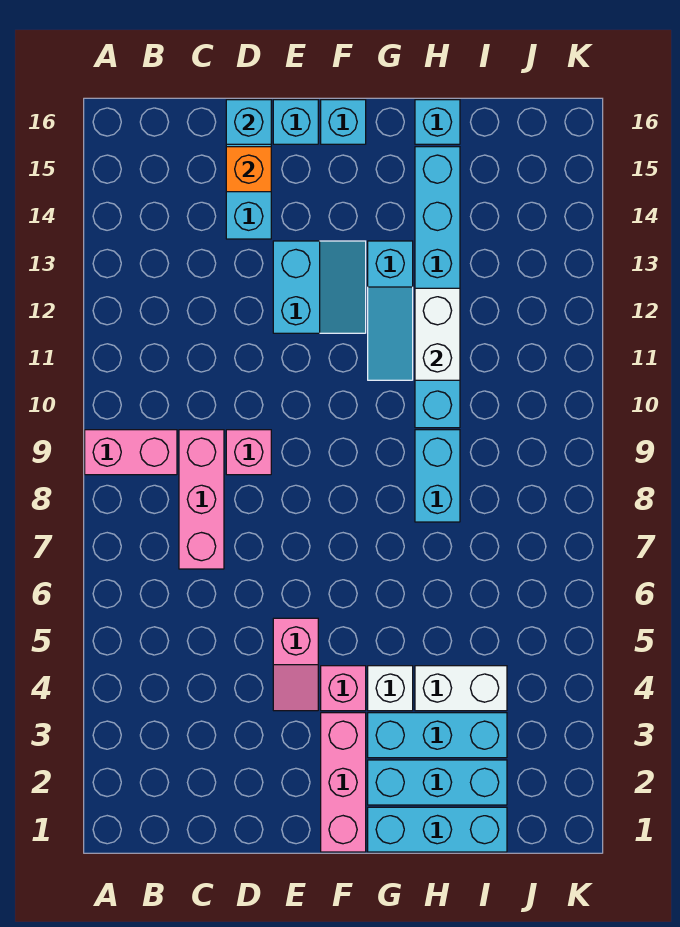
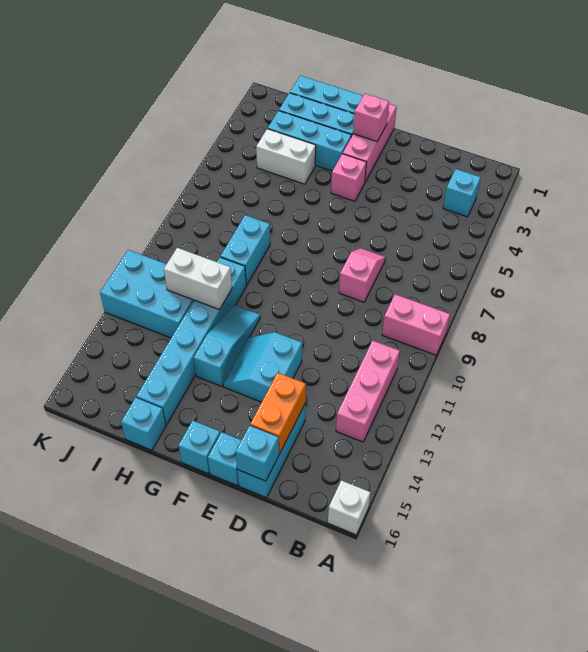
none -> cyan brick B3 level 1
pink brick C7:C9 level 1 -> pink brick B11:B13 level 1
pink brick D9 level 1 -> pink brick F2 level 2
orange brick D15 level 2 -> orange brick D14:D15 level 2
pink slope E4:E5 level 1 top 5 -> pink slope D7:D8 level 1 top 8
white brick G4 level 1 -> white brick A16 level 1
white brick H11:H12 level 2 -> white brick H11:I11 level 2
none -> cyan brick I11:K12 level 1

